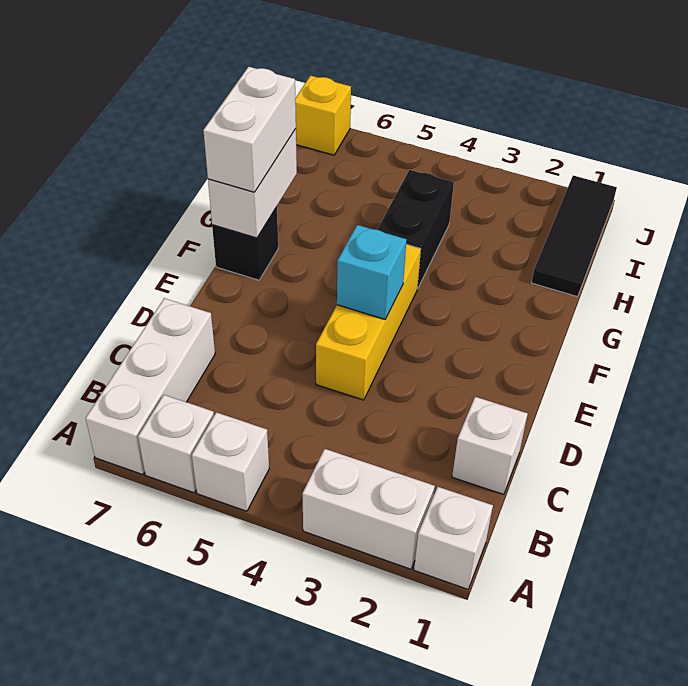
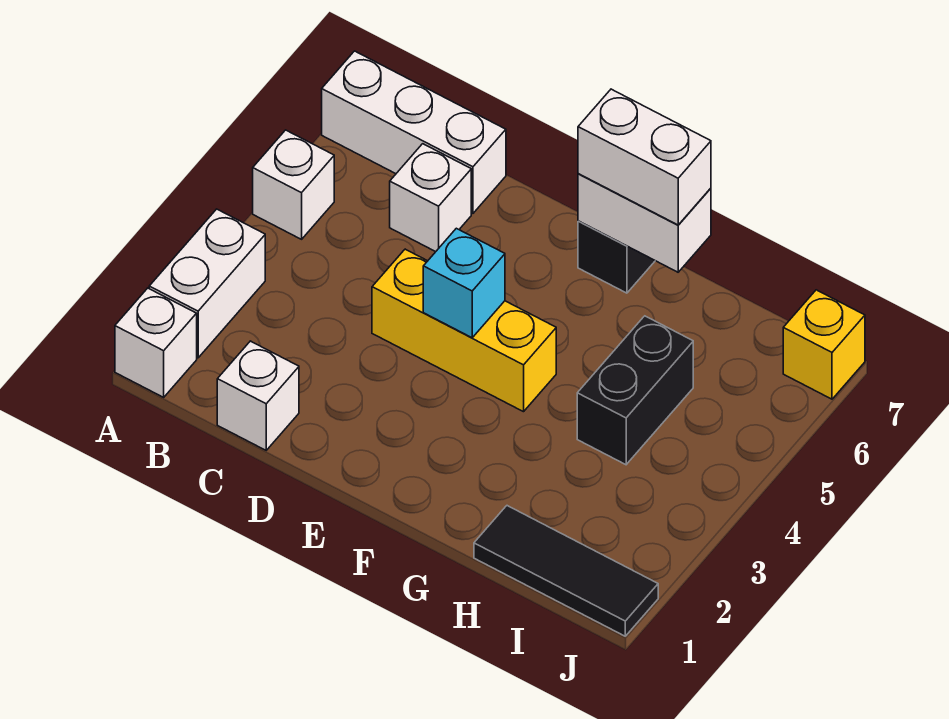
white brick A6 level 1 -> white brick C6 level 1
black brick G4:H4 level 1 -> black brick H4:H5 level 1

